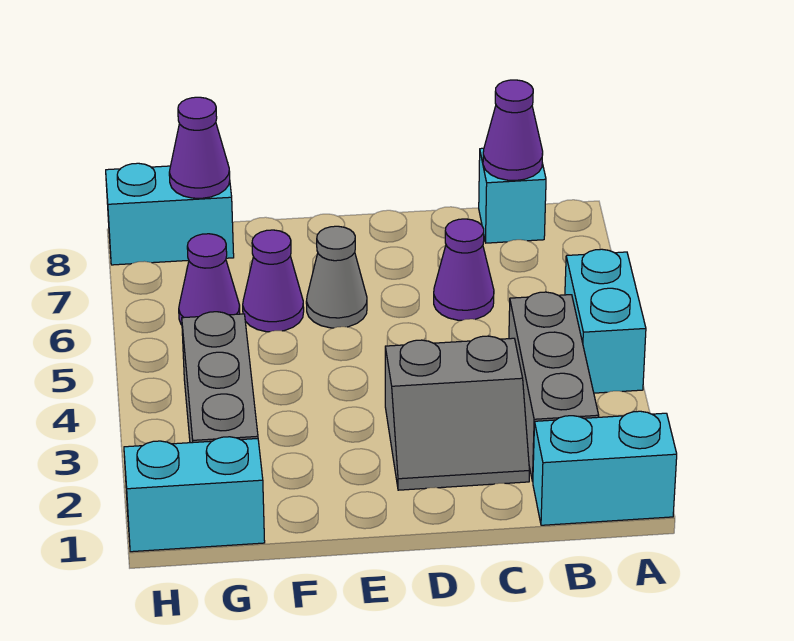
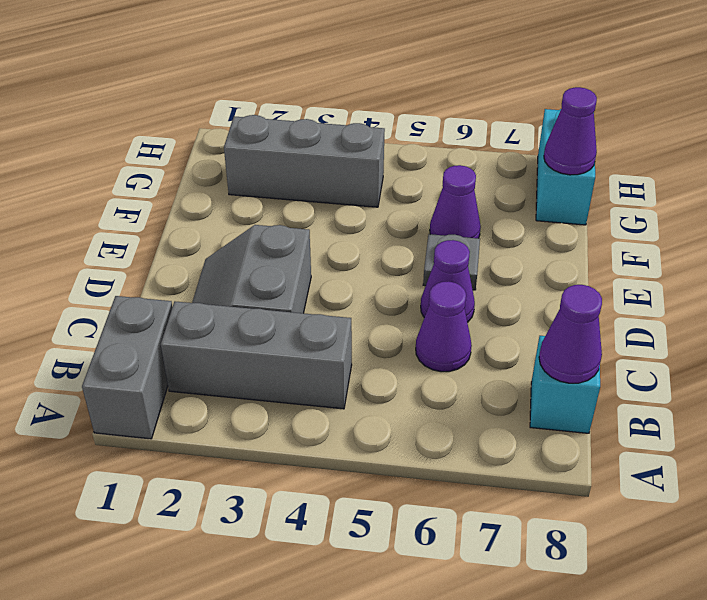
cyan brick A1:B1 level 1 -> grey brick A1:B1 level 1
cyan brick A4:A5 level 1 -> none
grey cone E6 level 1 -> grey plate E6 level 1
cyan brick G1:H1 level 1 -> none
purple cone G6 level 1 -> purple cone D6 level 1

